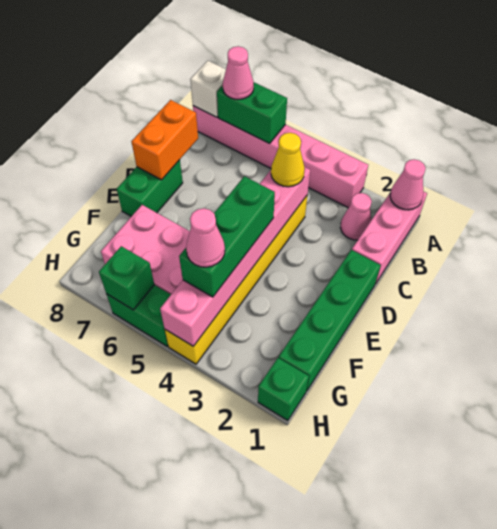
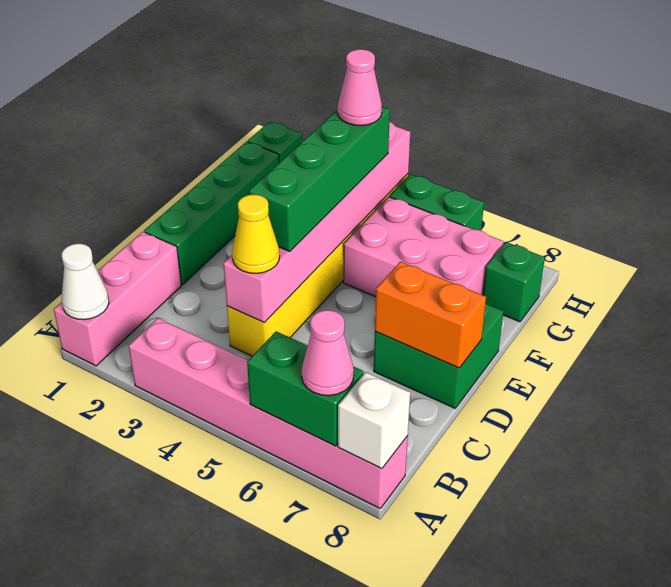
pink cone A1 level 2 -> white cone A1 level 2
pink cone B2 level 1 -> none
orange brick C8:D8 level 2 -> orange brick D7:D8 level 2
green brick D8:E8 level 1 -> green brick D7:E8 level 1
green brick E4:G4 level 3 -> green brick D4:G4 level 3
green brick H6 level 2 -> green brick G8 level 1

